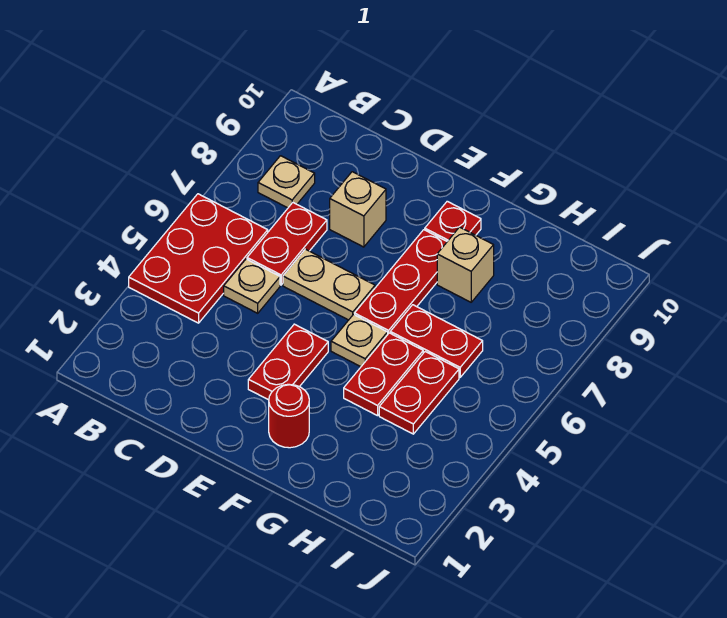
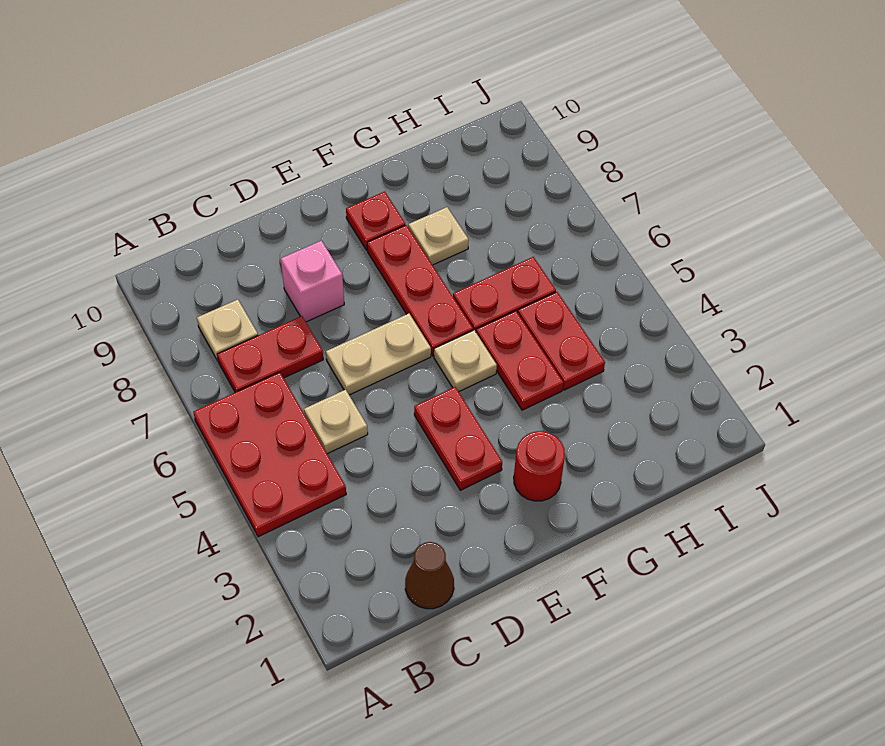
none -> brown cone C1 level 1
red plate C6:C7 level 1 -> red plate B7:C7 level 1
tan brick D8 level 1 -> pink brick D8 level 1
tan brick G8 level 1 -> tan plate G8 level 1

